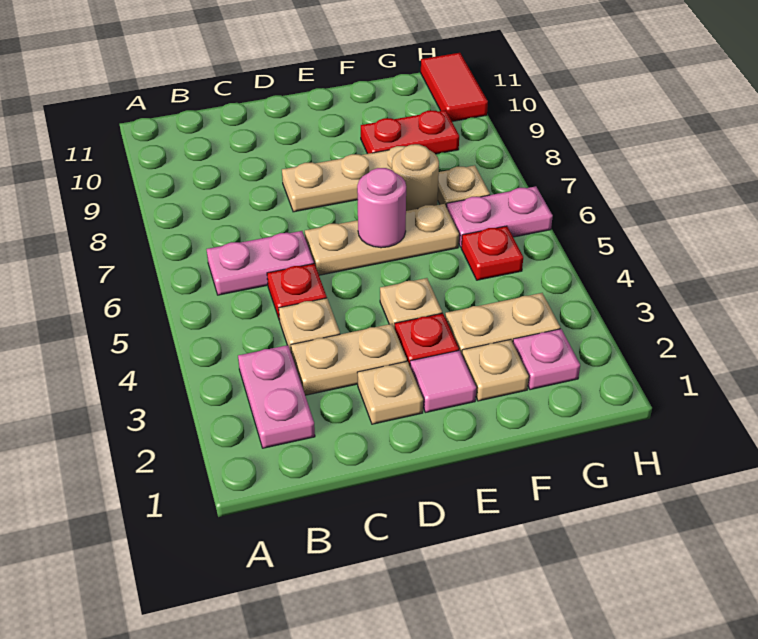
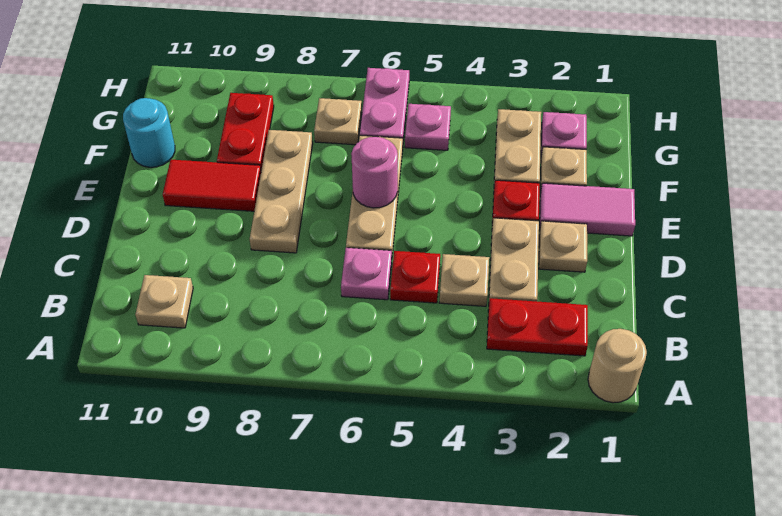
pink plate B2:B3 level 1 -> red plate B2:B3 level 1
pink plate B6:C6 level 1 -> pink plate C6 level 1
pink tile E2 level 1 -> pink tile E1:E2 level 1
tan plate E4 level 1 -> tan plate B10 level 1
tan round brick F7 level 1 -> tan round brick A1 level 1
none -> cyan round brick F11 level 1
red plate G5 level 1 -> pink plate G5 level 1
red tile H10:H11 level 1 -> red tile E9:E10 level 1

